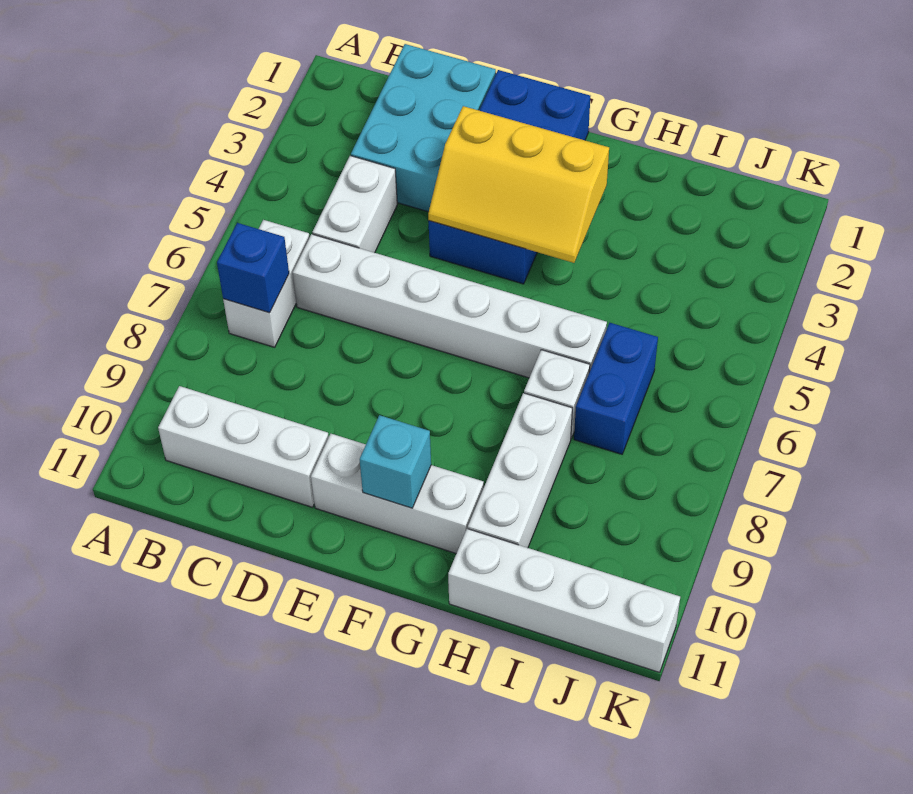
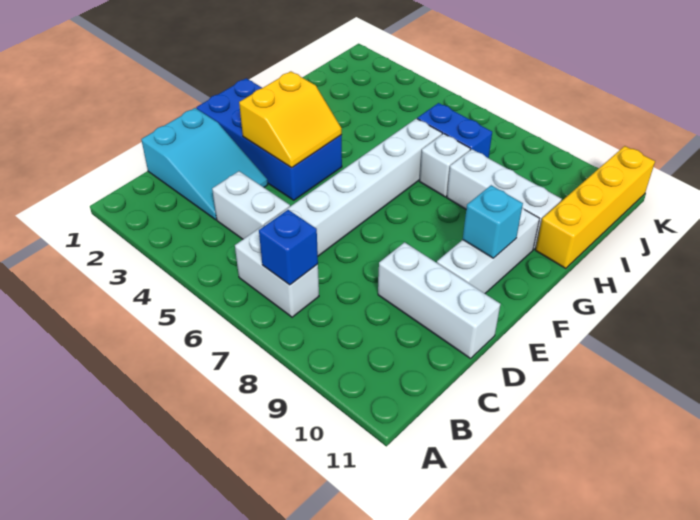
white brick B10:D10 level 1 -> white brick D9:D11 level 1
cyan brick C1:D3 level 1 -> cyan slope C1:D3 level 1 top 1
yellow slope E3:G4 level 2 top 3 -> yellow slope E3:F4 level 2 top 3
white brick H11:K11 level 1 -> yellow brick H11:K11 level 1

